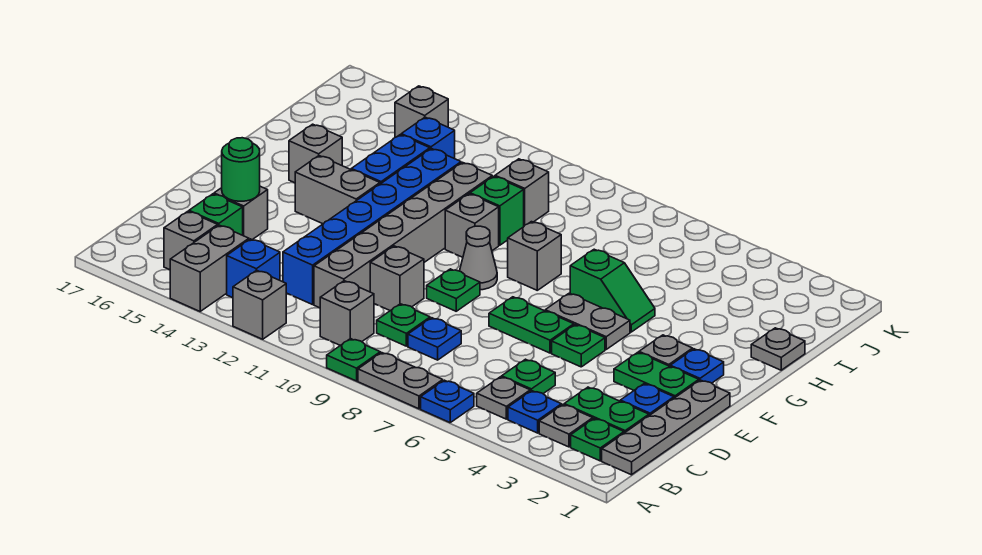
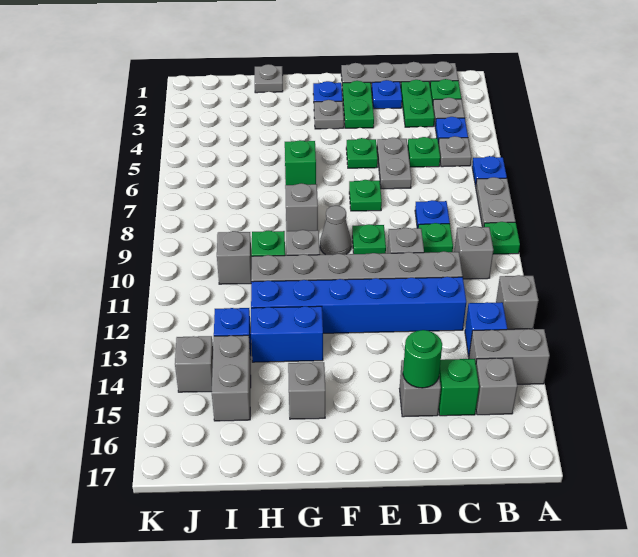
green plate E6:E7 level 1 -> green plate E7 level 1
grey plate F5:F6 level 1 -> grey plate D5:D6 level 1
grey brick F13:F14 level 1 -> grey brick I14:I15 level 1

